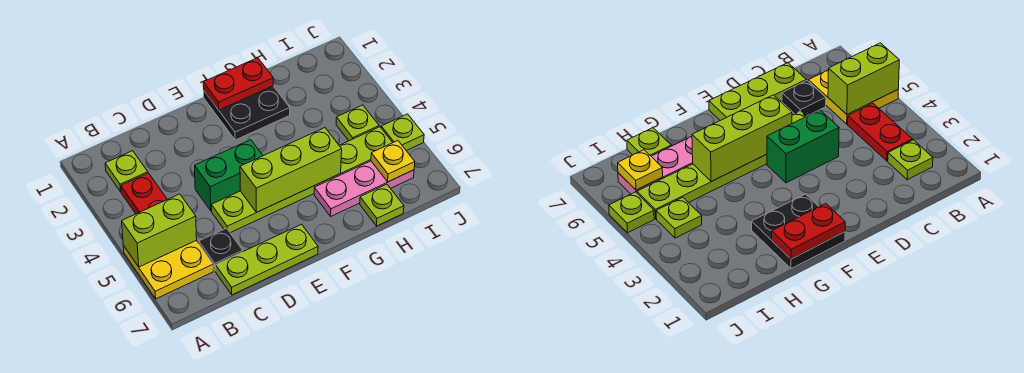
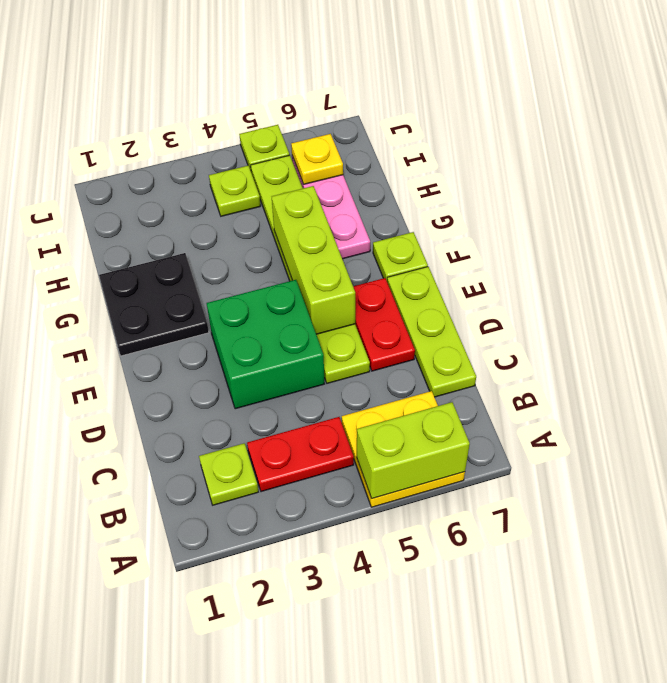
lime brick A5:B5 level 2 -> lime brick A5:A6 level 2
black plate C6 level 1 -> none
green brick D4:E4 level 1 -> green brick D3:E4 level 1
red plate F1:G1 level 2 -> red plate D6:E6 level 1
lime plate H7 level 1 -> lime plate F7 level 1

